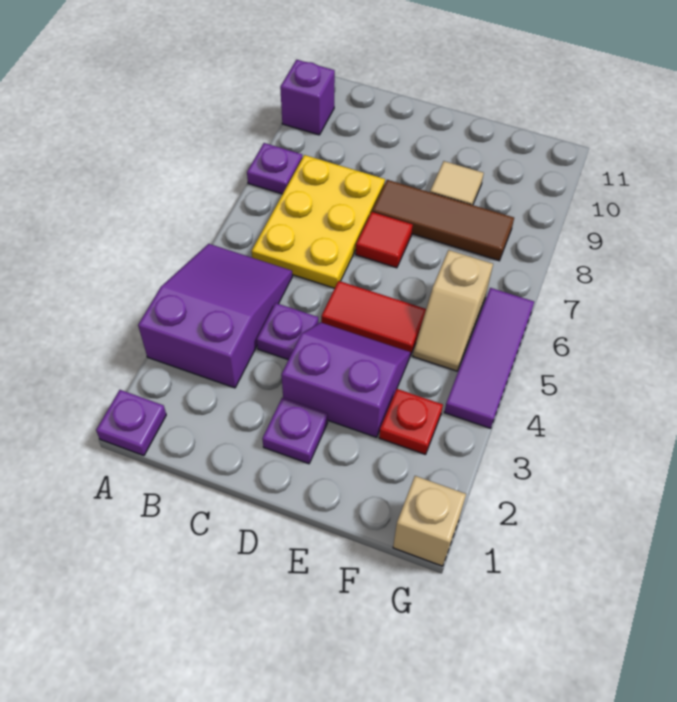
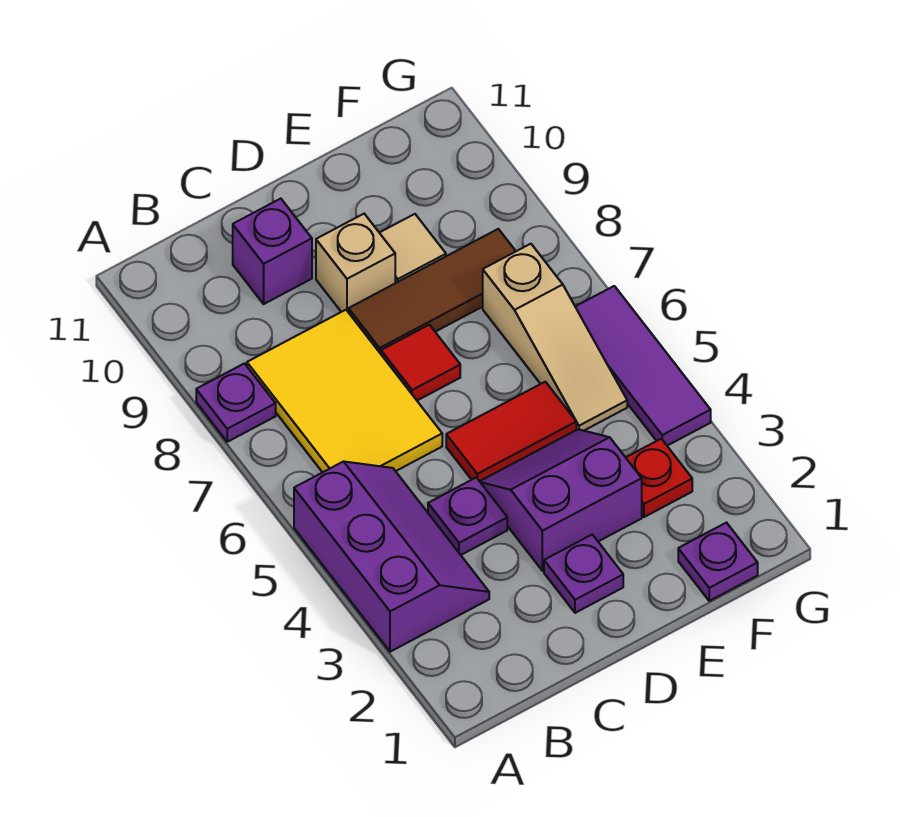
purple plate A1 level 1 -> purple plate F1 level 1
purple slope A3:B5 level 1 top 3 -> purple slope A3:B5 level 1 top A
purple brick A10 level 1 -> purple brick C10 level 1
yellow plate B6:C8 level 1 -> yellow tile B6:C8 level 1
tan slope F5:F6 level 1 top 6 -> tan slope F5:F7 level 1 top 7
tan brick G1 level 1 -> tan brick D9 level 1

